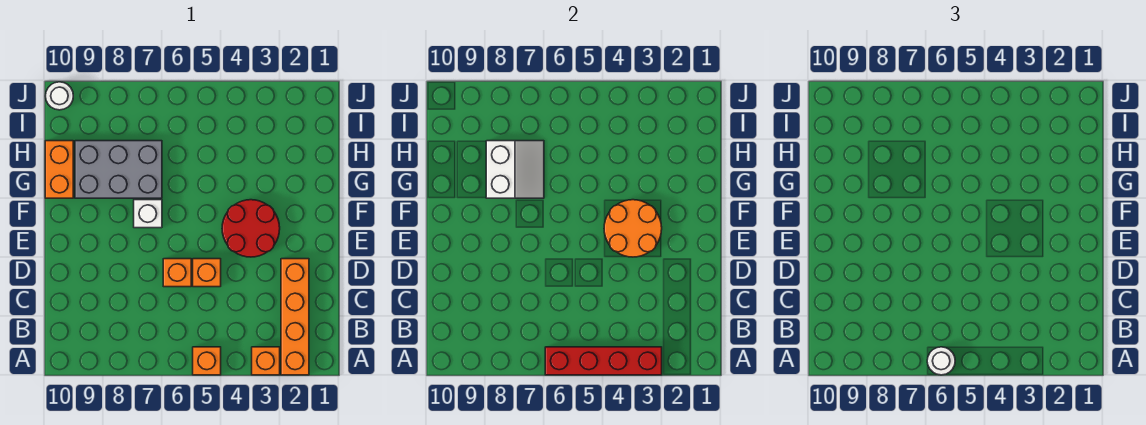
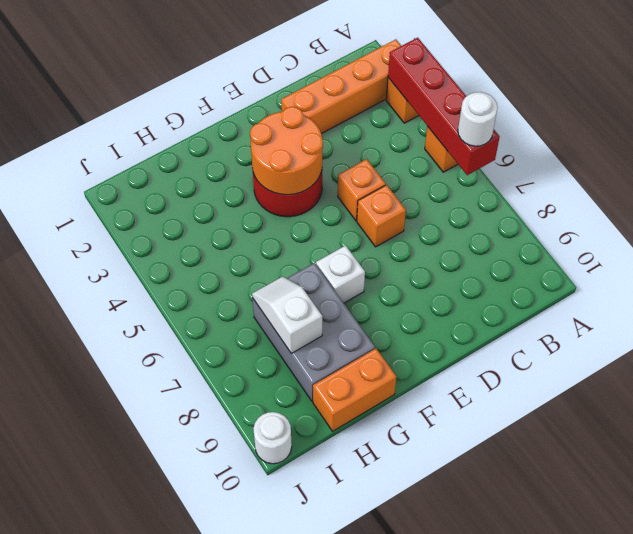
white slope G7:H8 level 2 top 8 -> white slope H7:H8 level 2 top 8

